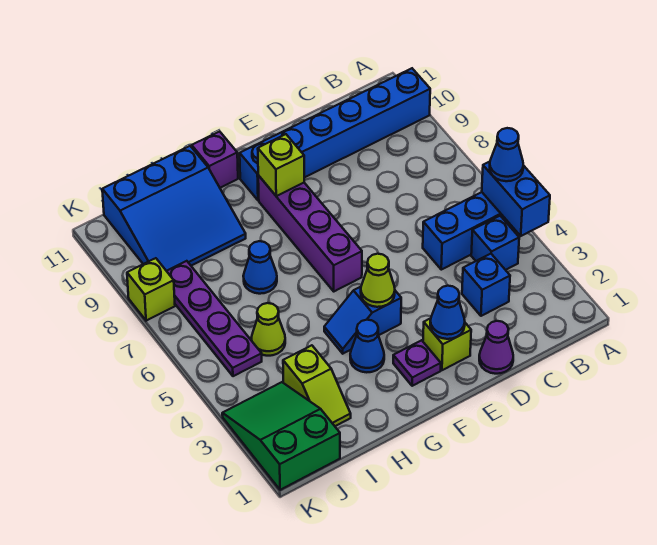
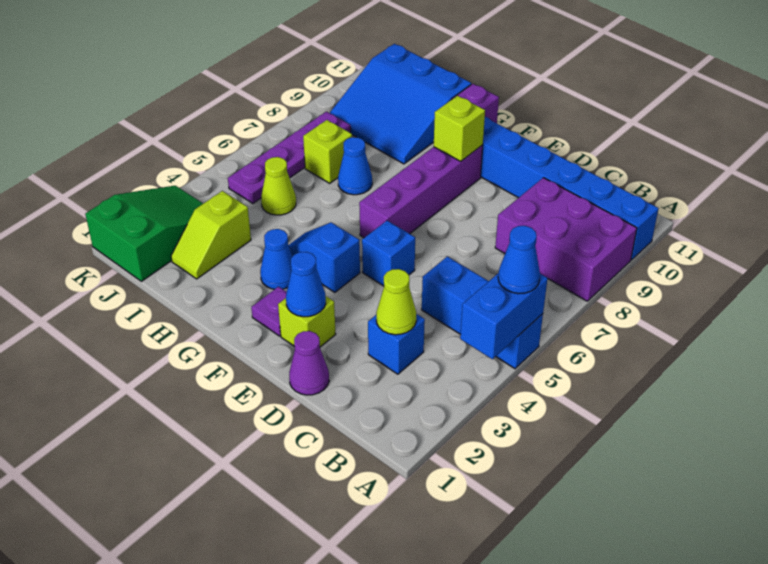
none -> purple brick A8:C9 level 1
blue brick B4 level 1 -> blue brick E5 level 1
lime cone F4 level 2 -> lime cone C3 level 2
lime brick K8 level 1 -> lime brick I7 level 1

